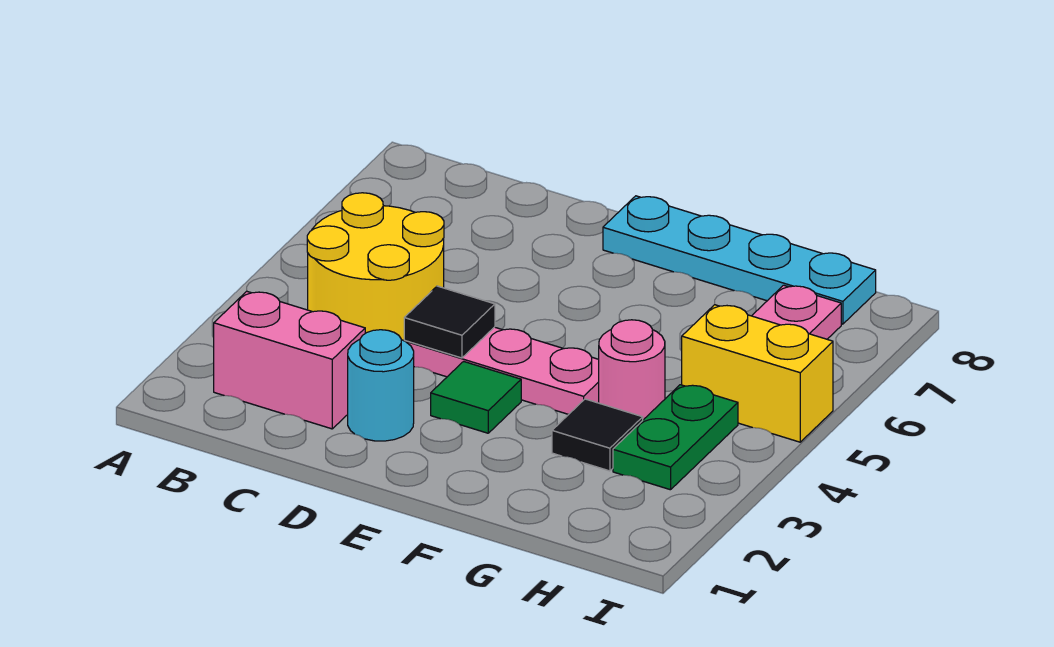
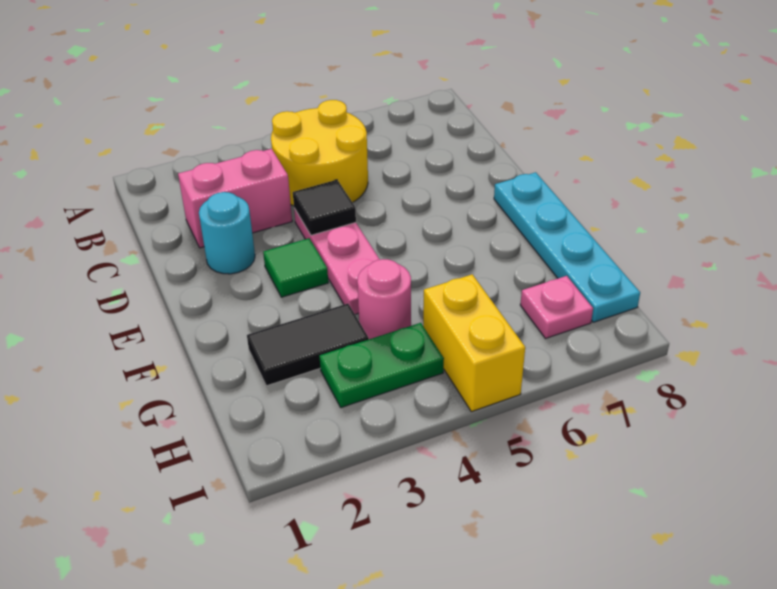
pink brick B2:C2 level 1 -> pink brick C2:C3 level 1
black tile G3 level 1 -> black tile G2:G3 level 1

